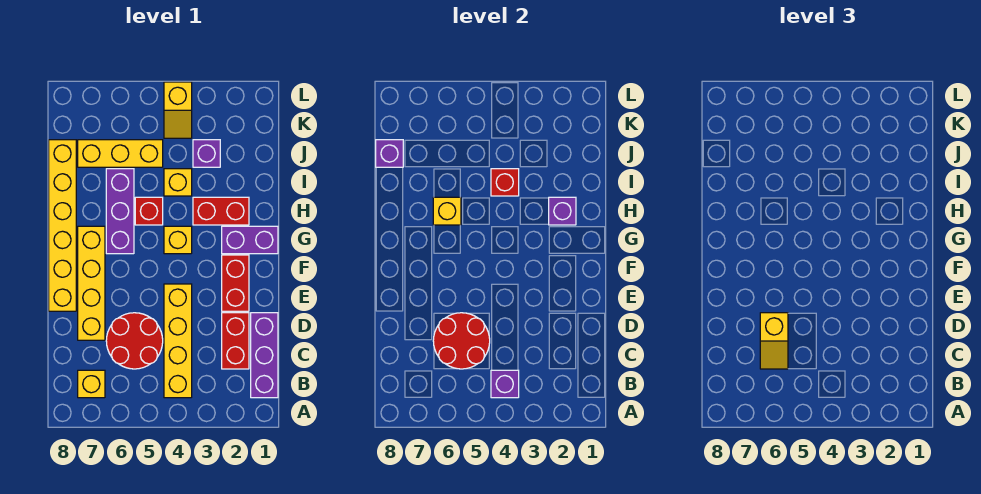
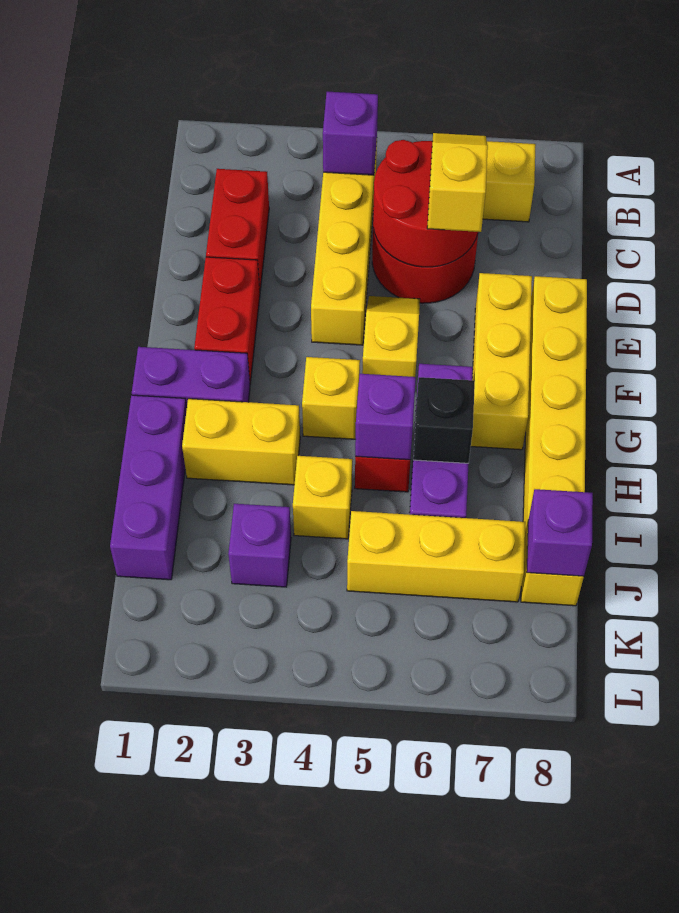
purple brick B1:D1 level 1 -> purple brick H1:J1 level 1
yellow brick D7:G7 level 1 -> yellow brick E7:G7 level 1
red brick H2:H3 level 1 -> yellow brick H2:H3 level 1
purple brick H2 level 2 -> purple brick H5 level 2
yellow brick H6 level 2 -> black brick H6 level 2
red brick I4 level 2 -> none
yellow slope K4:L4 level 1 top L -> yellow slope E5:F5 level 1 top F

